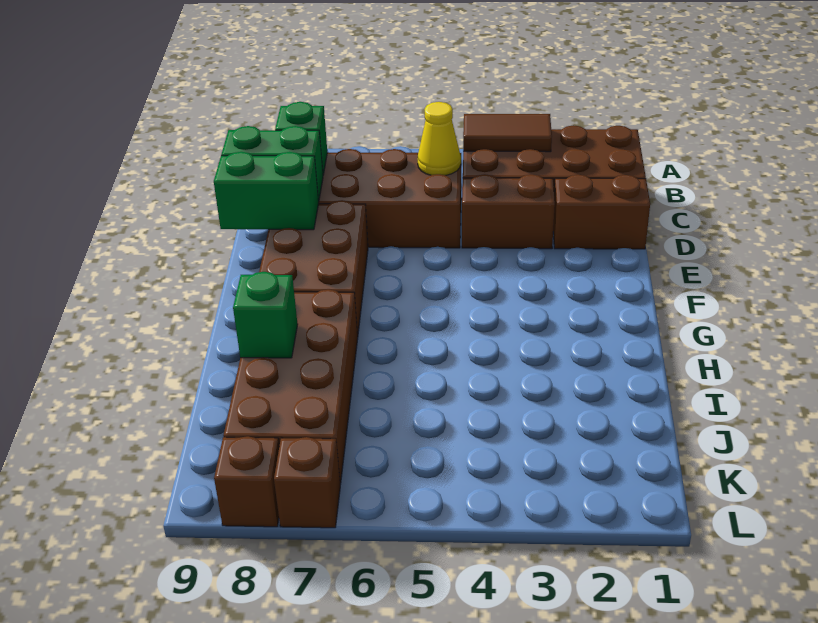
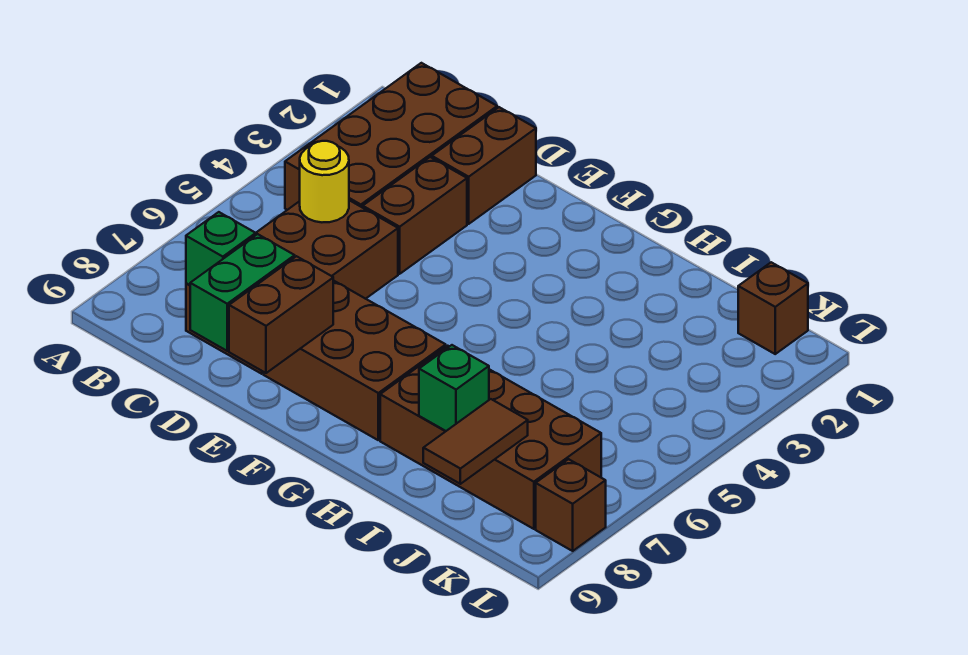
brown tile B3:B4 level 2 -> brown tile J8:J9 level 2
yellow cone C5 level 2 -> yellow round brick C5 level 2
green brick E8:E9 level 2 -> brown brick E8:E9 level 2
brown brick L7 level 1 -> brown brick K1 level 1

